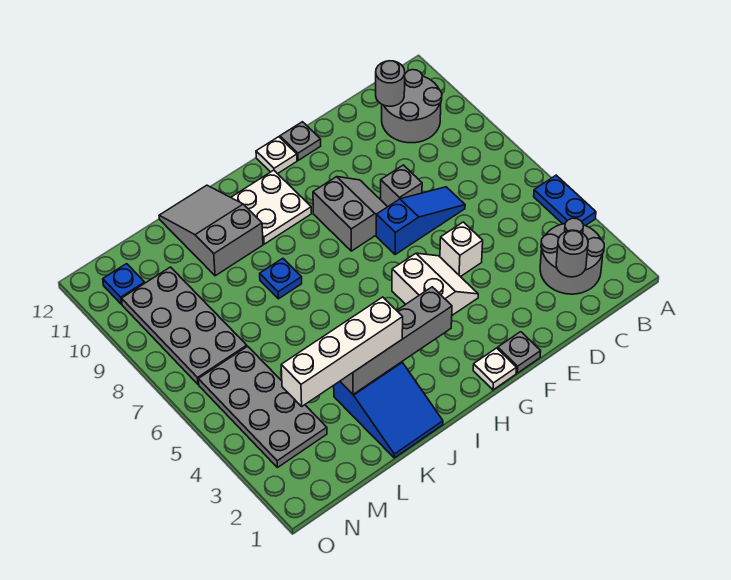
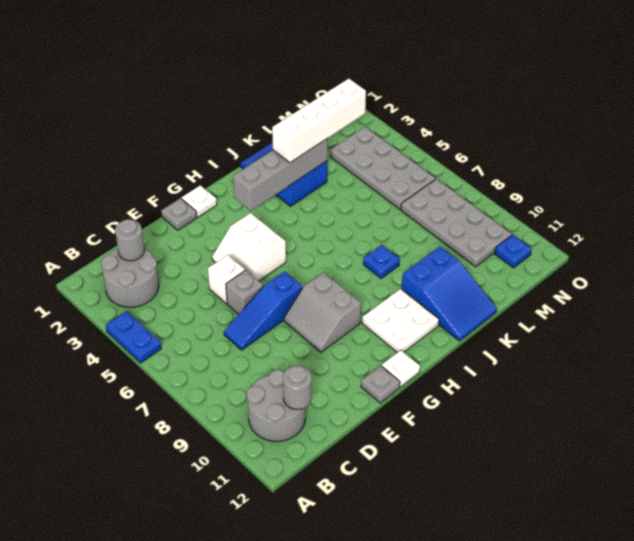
grey brick E8 level 1 -> grey brick E6 level 1
grey slope J10:K12 level 1 top 10 -> blue slope J10:K12 level 1 top 10

